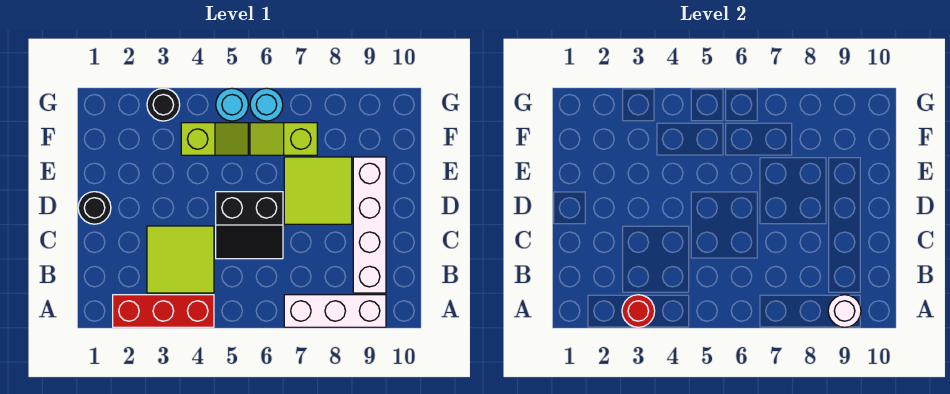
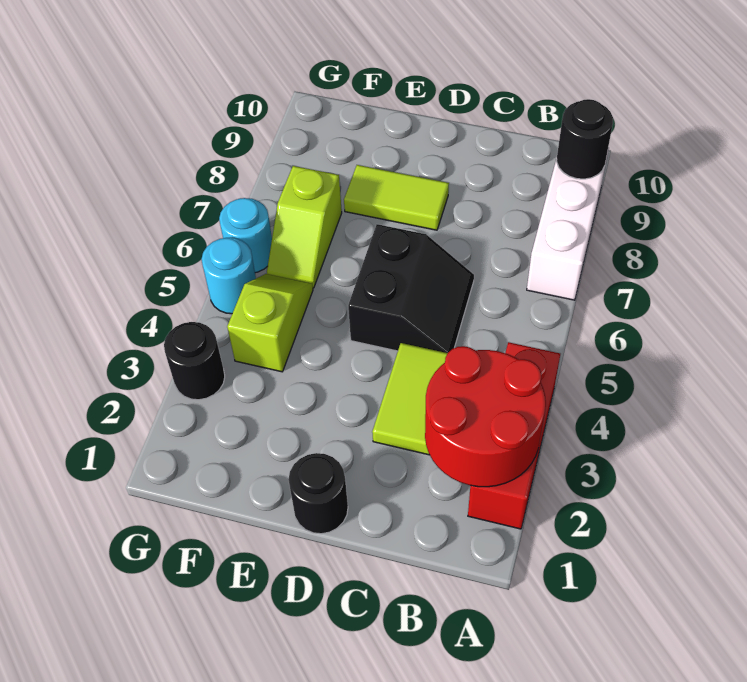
red round brick A3 level 2 -> red round brick A2:B3 level 2
white round brick A9 level 2 -> black round brick A9 level 2
white brick B9:E9 level 1 -> none
lime tile D7:E8 level 1 -> lime tile D8:E8 level 1

